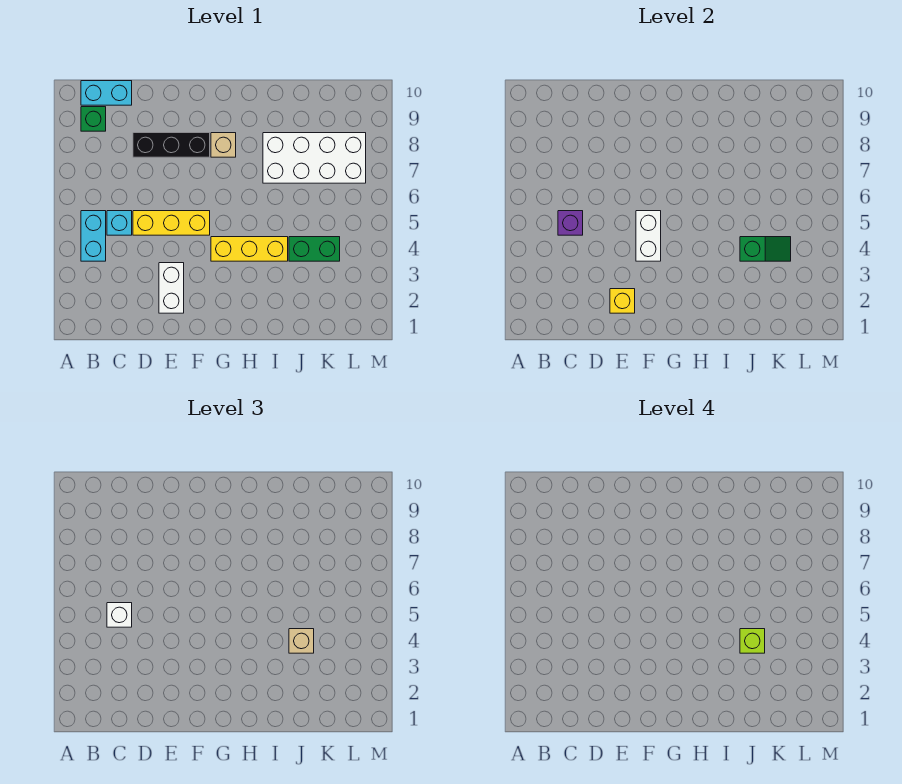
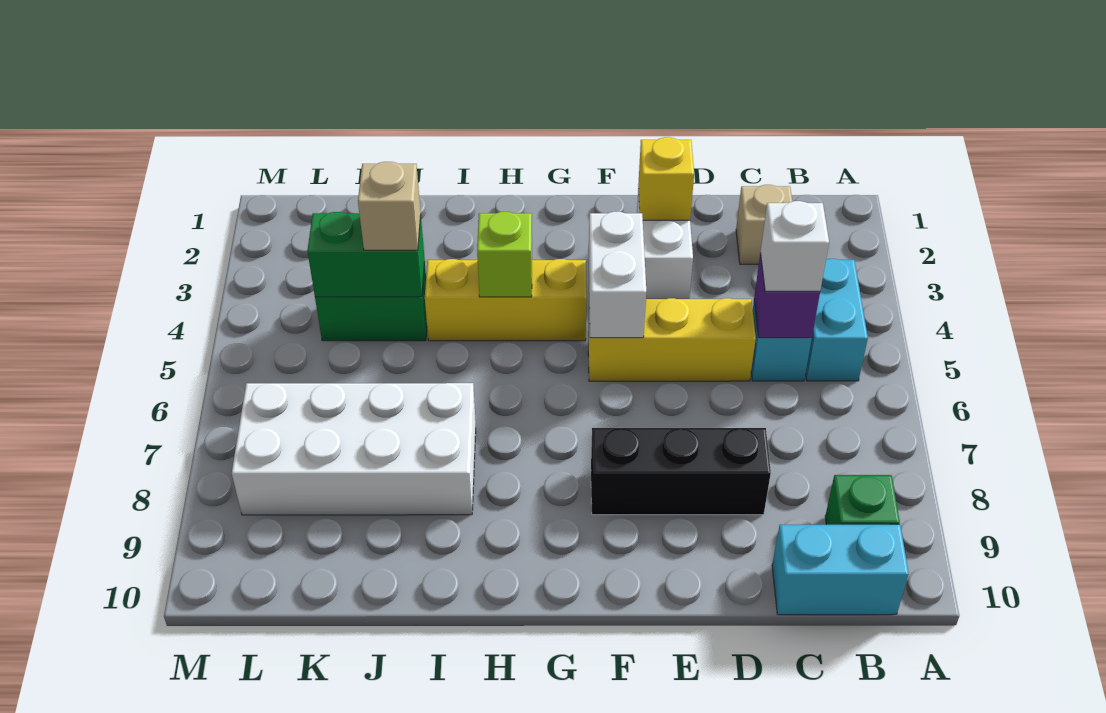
tan brick G8 level 1 -> tan brick C2 level 1
green slope J4:K4 level 2 top J -> green brick J4:K4 level 2
lime brick J4 level 4 -> lime brick H4 level 2

